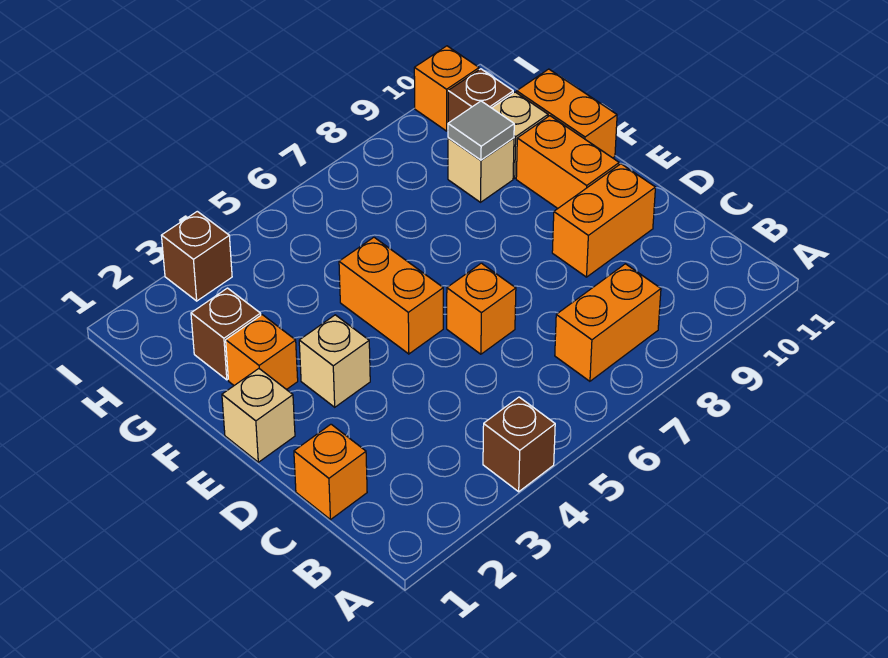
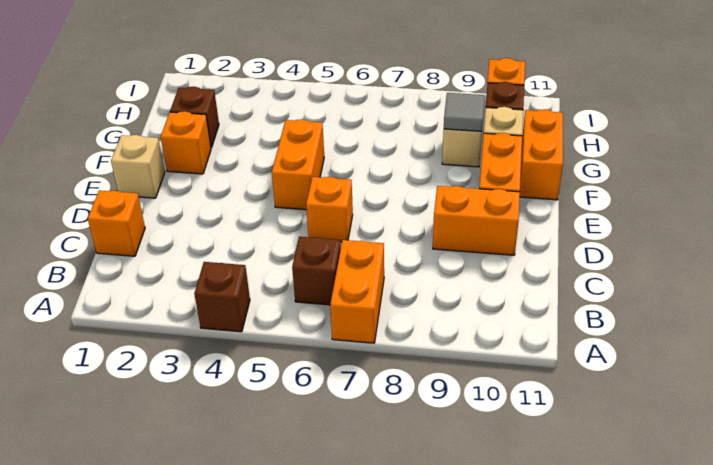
orange brick B7:B8 level 1 -> orange brick A7:B7 level 1
tan brick E3 level 1 -> none
brown brick I3 level 1 -> brown brick B6 level 1

